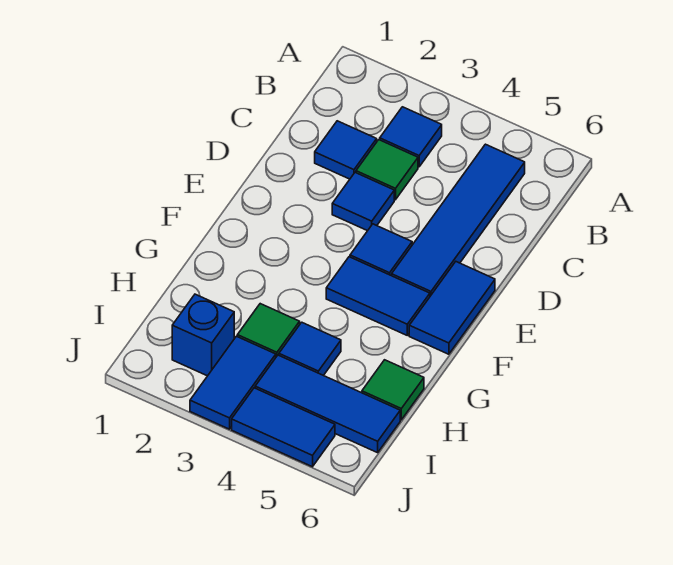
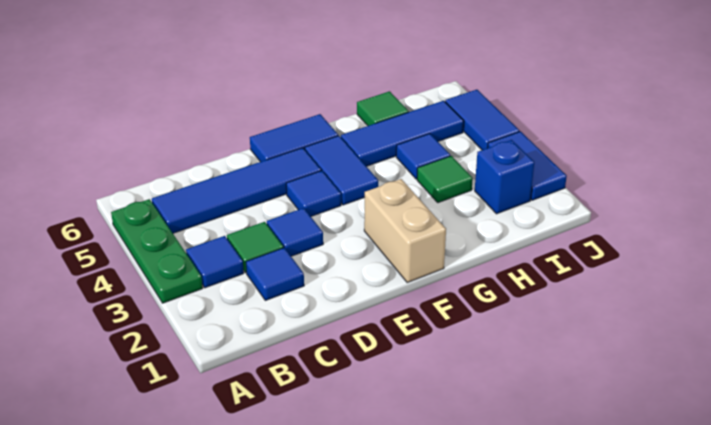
none -> green plate A3:A5 level 1
none -> tan brick F1:F2 level 1
blue tile I3:J3 level 1 -> blue tile J2:J3 level 1
blue tile I4:I6 level 1 -> blue tile G5:I5 level 1

